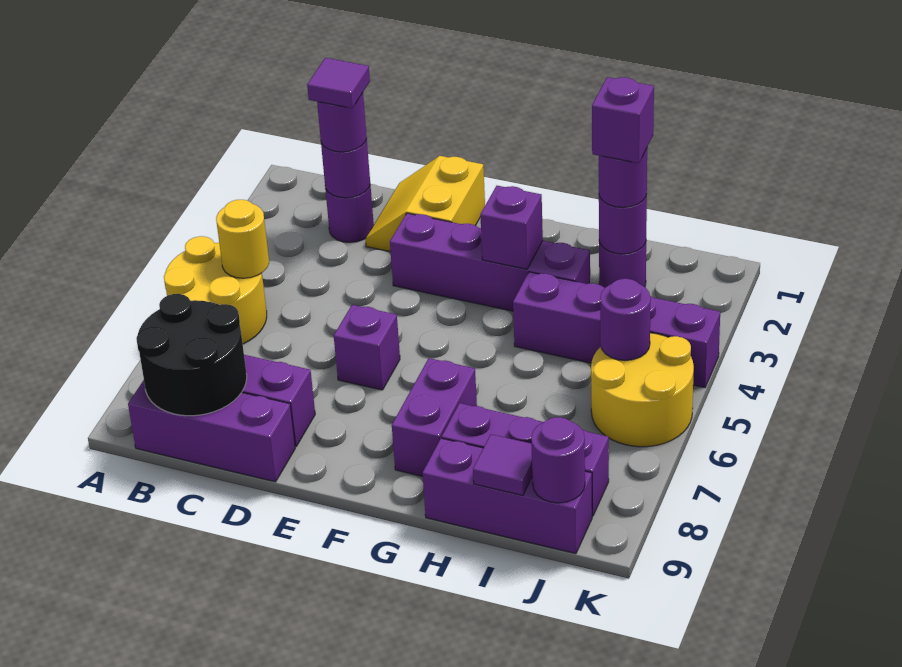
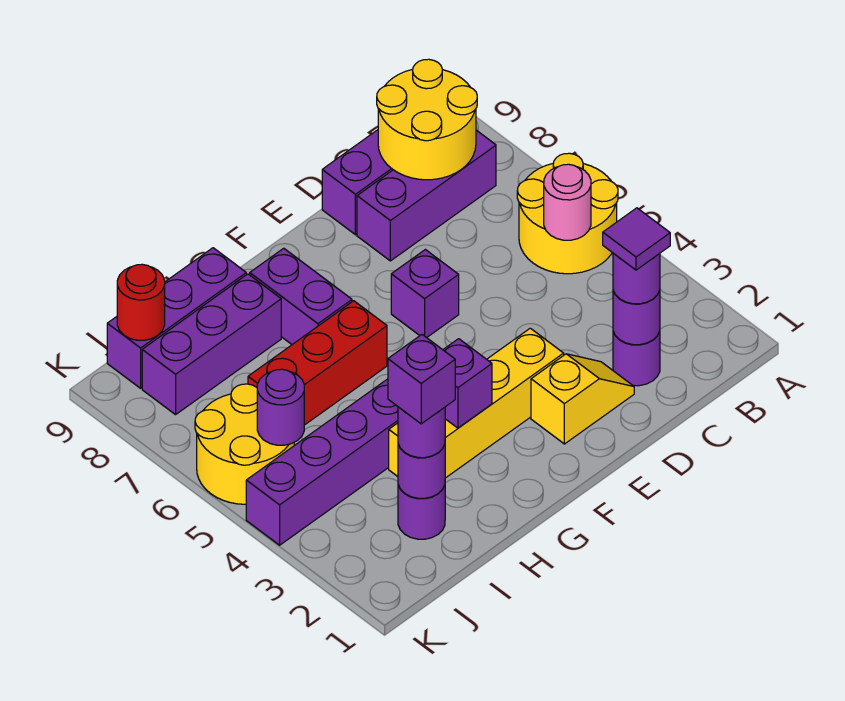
yellow round brick B5 level 2 -> pink round brick B5 level 2
black round brick B8:C9 level 2 -> yellow round brick B8:C9 level 2
yellow slope D1:E2 level 1 top E -> yellow slope D2:E2 level 1 top E
purple brick E3:H3 level 1 -> yellow brick E3:H3 level 1
none -> red brick G6:I6 level 1
purple tile I9 level 2 -> none
purple round brick J9 level 2 -> red round brick J9 level 2

